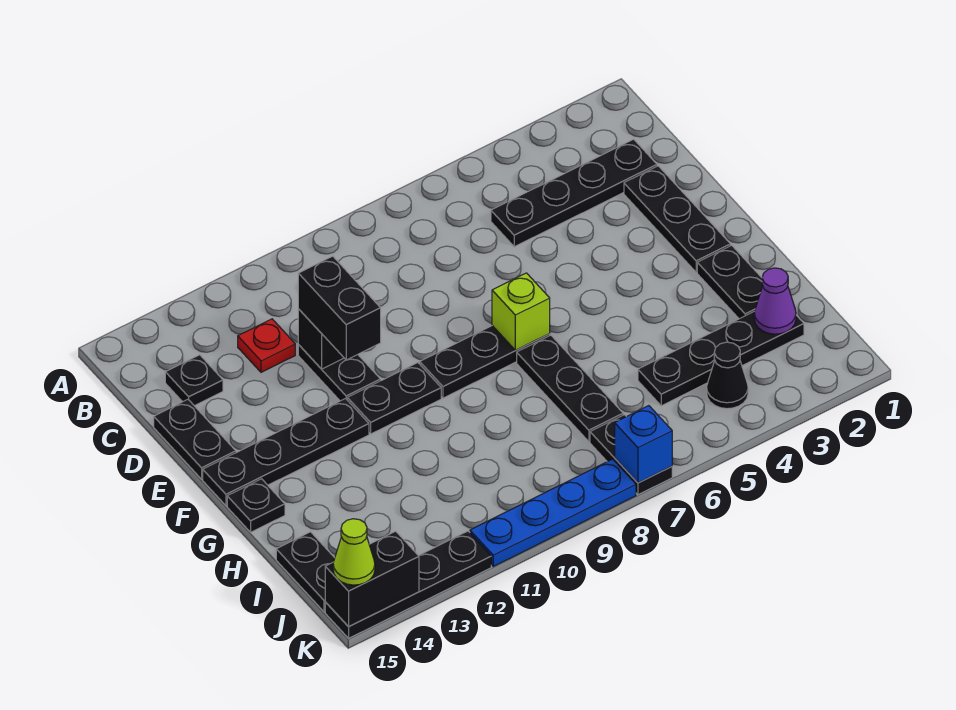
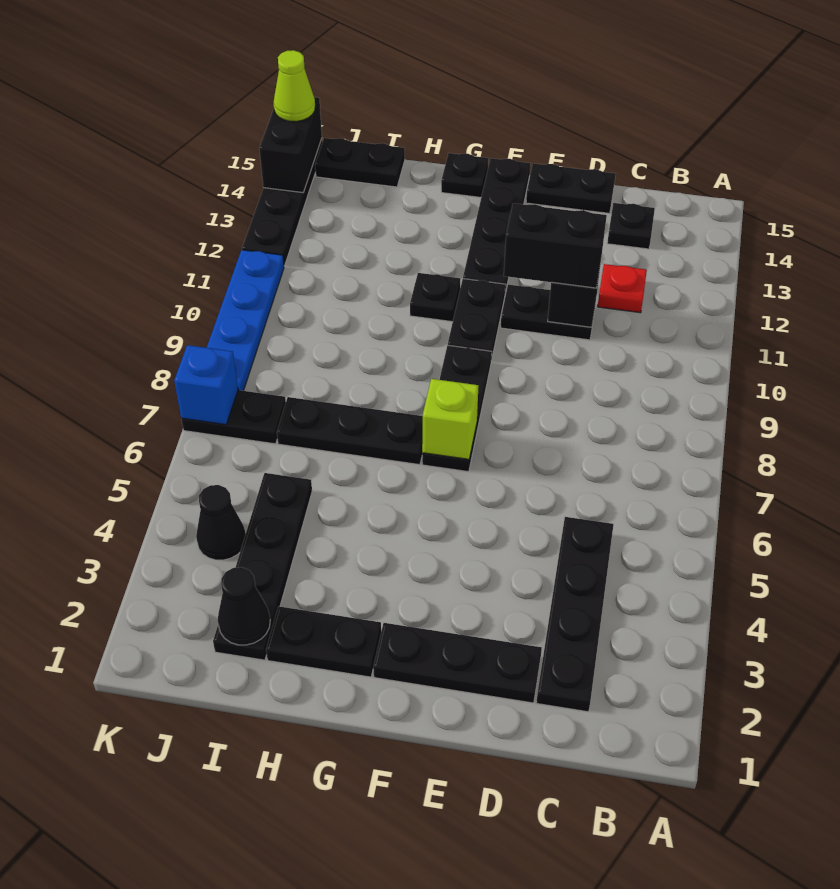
none -> black plate G11 level 1
purple cone I2 level 2 -> black cone I2 level 2

